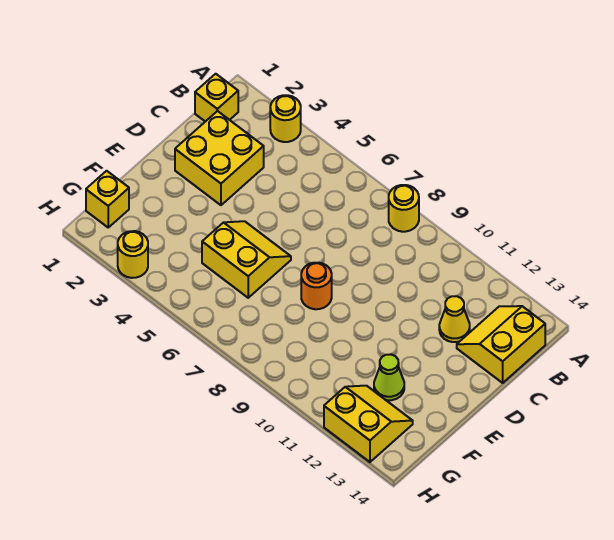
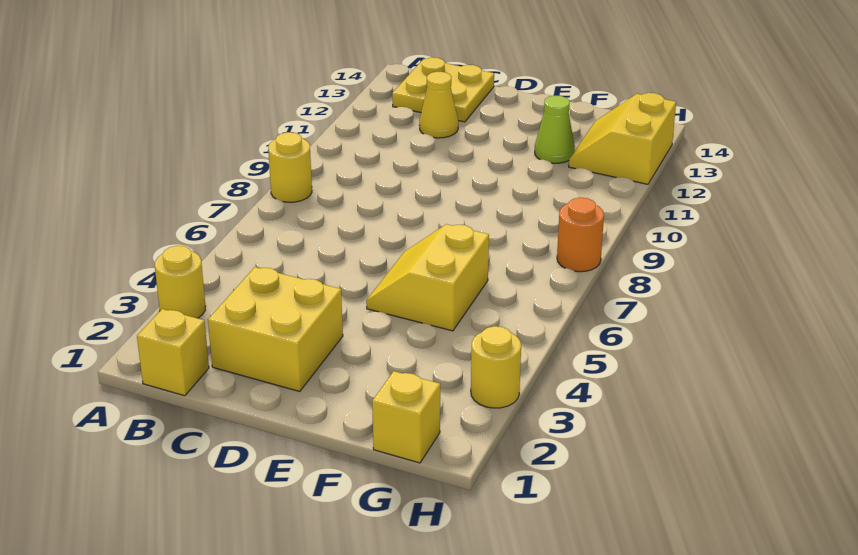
yellow slope B13:C14 level 1 top 14 -> yellow plate B13:C14 level 1
orange round brick E8 level 1 -> orange round brick H8 level 1

